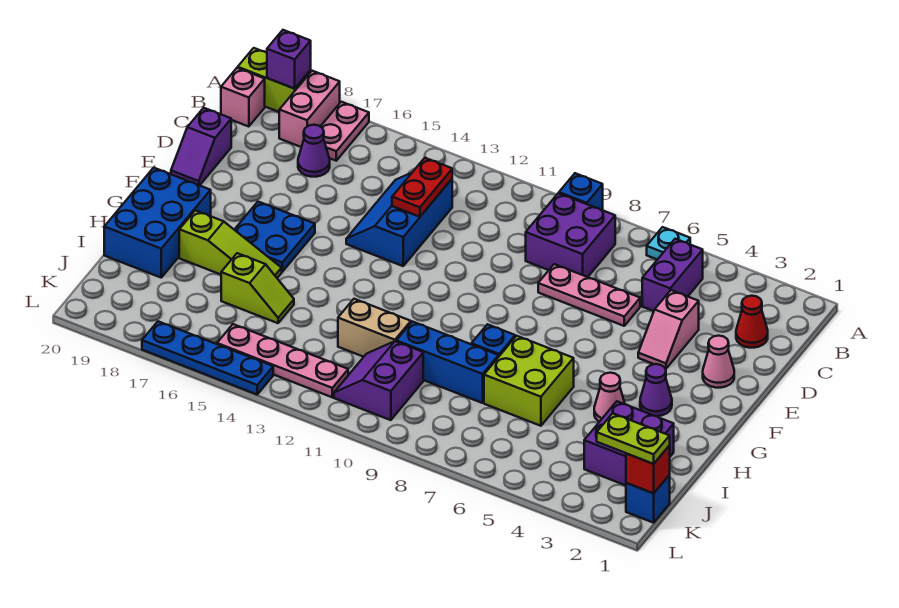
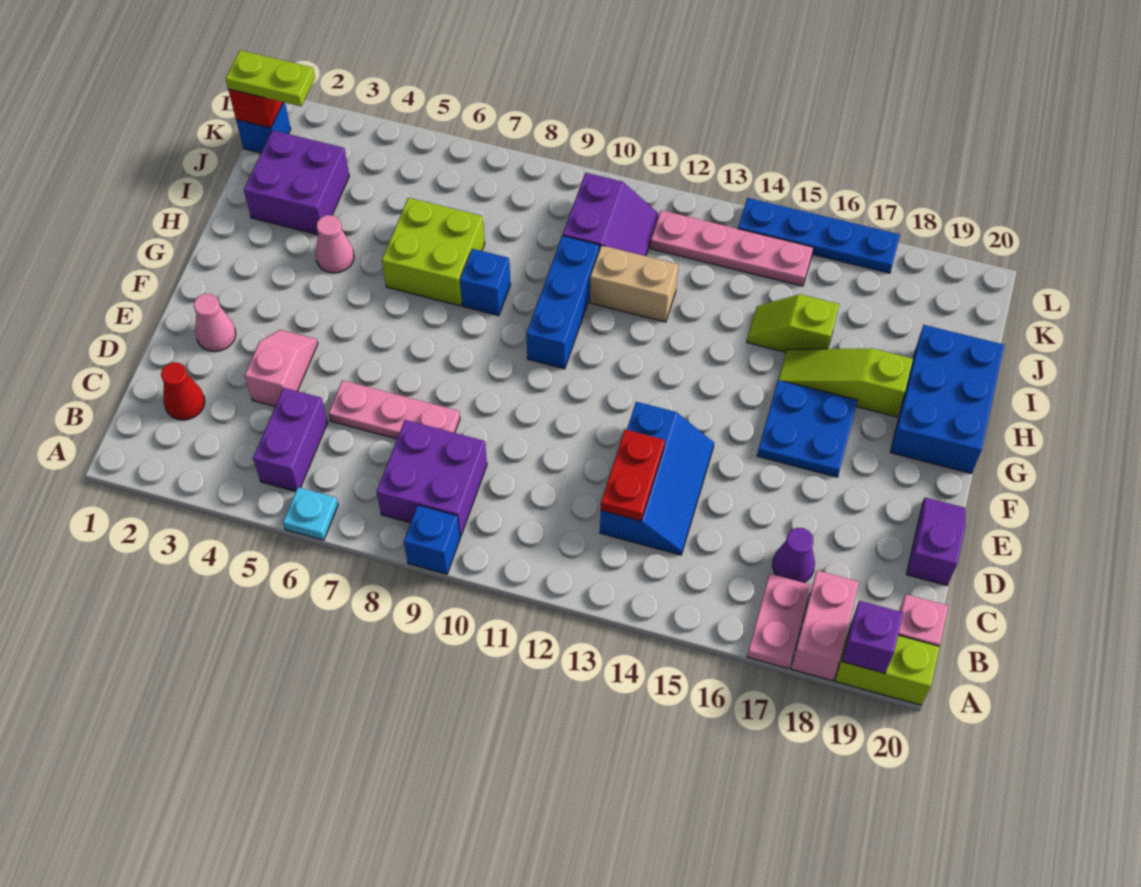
purple cone G3 level 1 -> none
blue brick I8:I10 level 1 -> blue brick G10:I10 level 1

